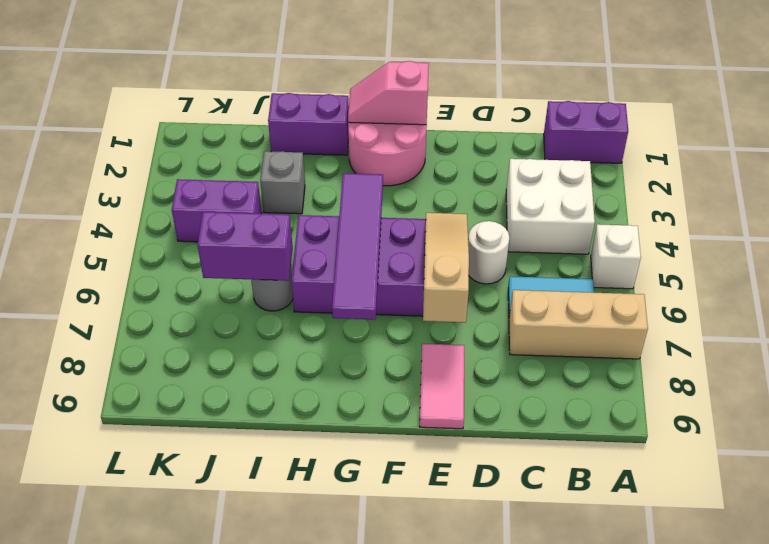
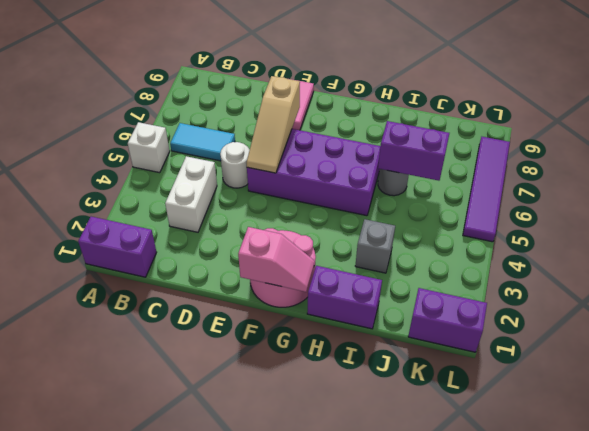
tan brick A7:C7 level 1 -> none
white brick B3:C4 level 1 -> white brick C3:C4 level 1
purple tile G4:G7 level 2 -> purple tile L5:L8 level 1
purple brick J4:K4 level 1 -> purple brick K1:L1 level 1

